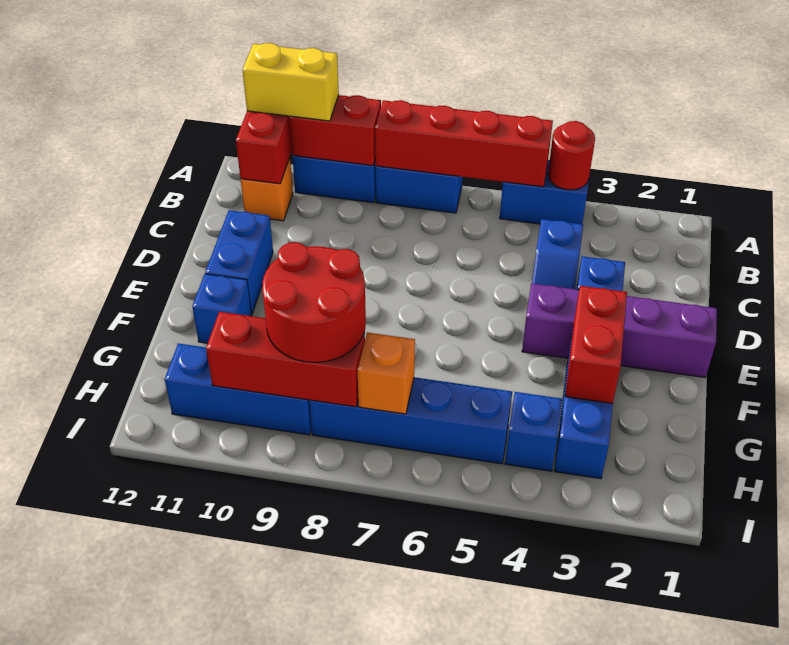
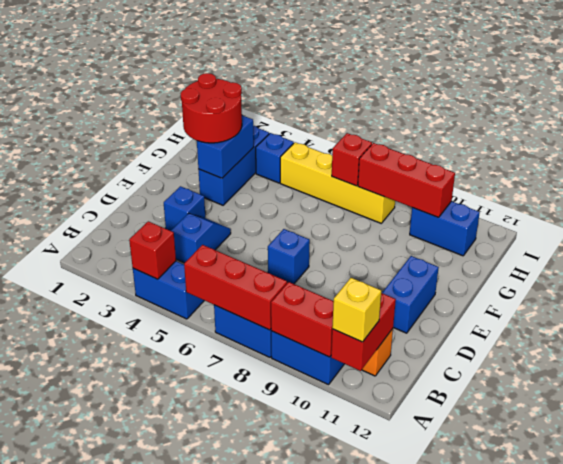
red round brick A4 level 2 -> red brick A4 level 2
red brick A5:A8 level 2 -> red brick A6:A8 level 2
yellow brick A10:A11 level 3 -> yellow brick A11 level 3
purple brick E1:E4 level 1 -> none
red brick F3:G3 level 2 -> blue brick F3:G3 level 2
blue brick F11 level 1 -> blue brick D7 level 1
red round brick G8:H9 level 3 -> red round brick F2:G3 level 3
blue brick H5:H8 level 1 -> yellow brick H5:H8 level 1
orange brick H7 level 2 -> red brick H7 level 2
blue brick H9:H11 level 1 -> blue brick H10:H11 level 1

